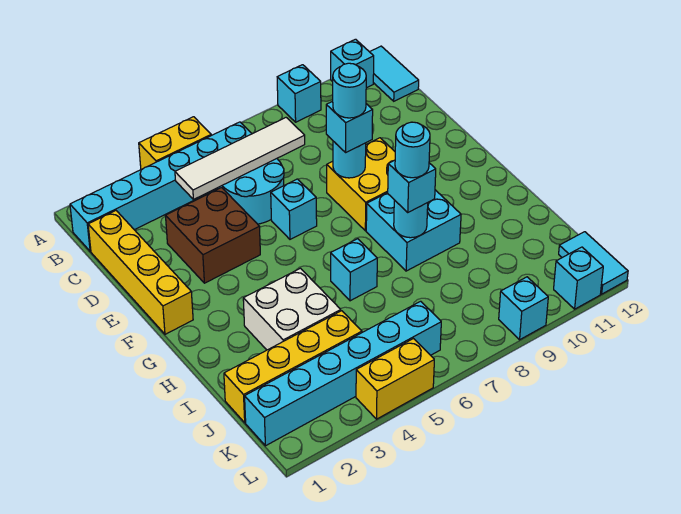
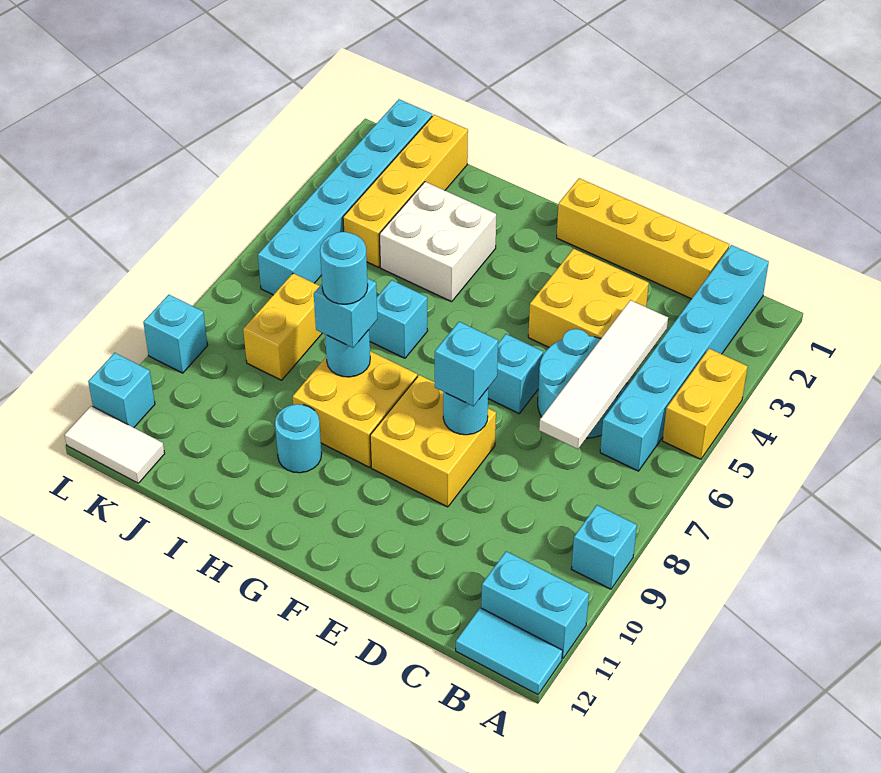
cyan brick A11 level 1 -> cyan brick A11:B11 level 1
brown brick D3:E4 level 1 -> yellow brick D3:E4 level 1
cyan round brick E8 level 4 -> cyan round brick H10 level 1
cyan brick G8:H9 level 1 -> yellow brick G8:H9 level 1
cyan tile K12:L12 level 1 -> white tile K12:L12 level 1
yellow brick L4:L5 level 1 -> yellow brick J7:J8 level 1

